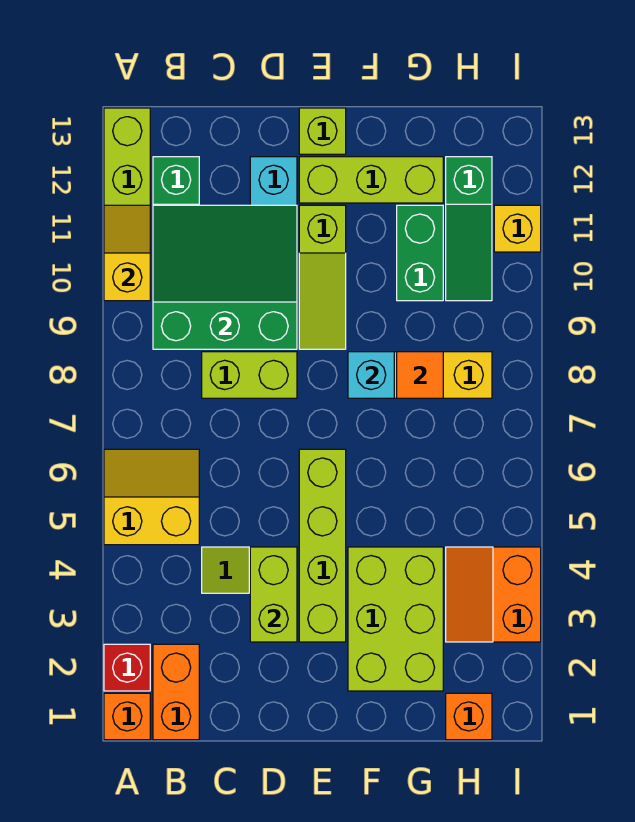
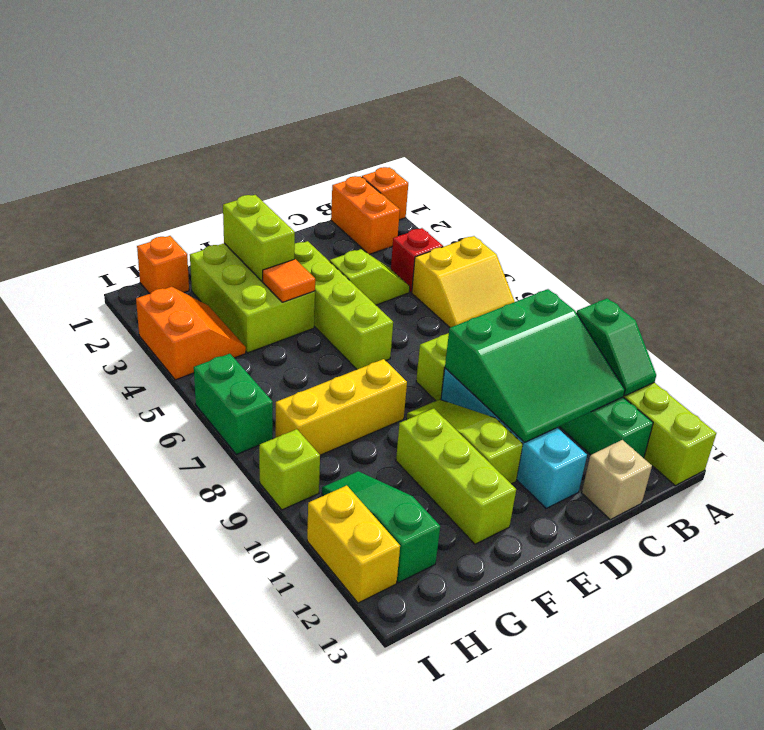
red brick A2 level 1 -> red brick B4 level 1
yellow slope A10:A11 level 2 top 10 -> green slope A10:A11 level 2 top 10
none -> tan brick C13 level 1
lime brick D3:D4 level 2 -> lime brick F2:F3 level 2
lime brick E12:G12 level 1 -> lime brick F10:F12 level 1
lime brick E13 level 1 -> lime brick I9 level 1
cyan brick F8 level 2 -> none
orange tile G8 level 2 -> orange tile F4 level 2
green brick G10:G11 level 1 -> green brick I6:I7 level 1
yellow brick I11 level 1 -> yellow brick I11:I12 level 1

